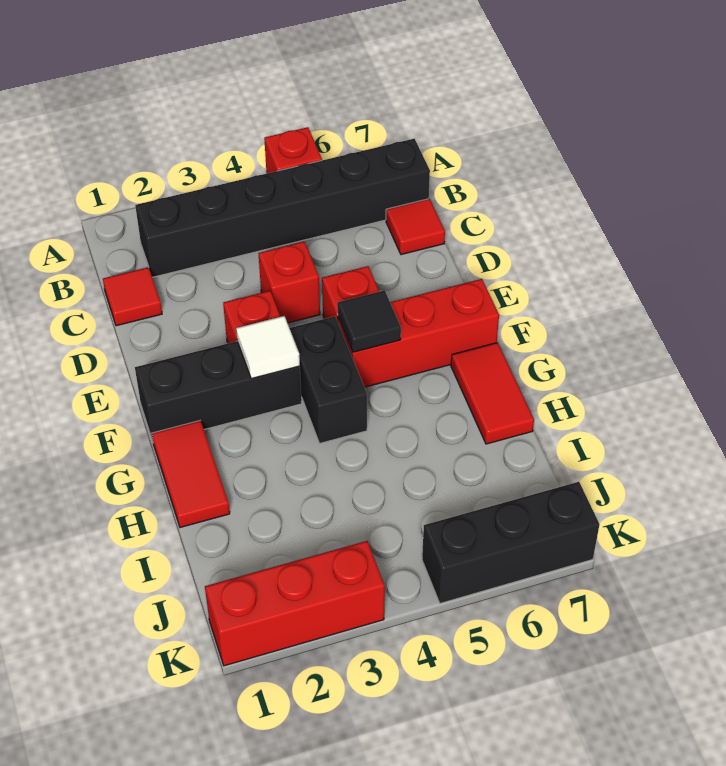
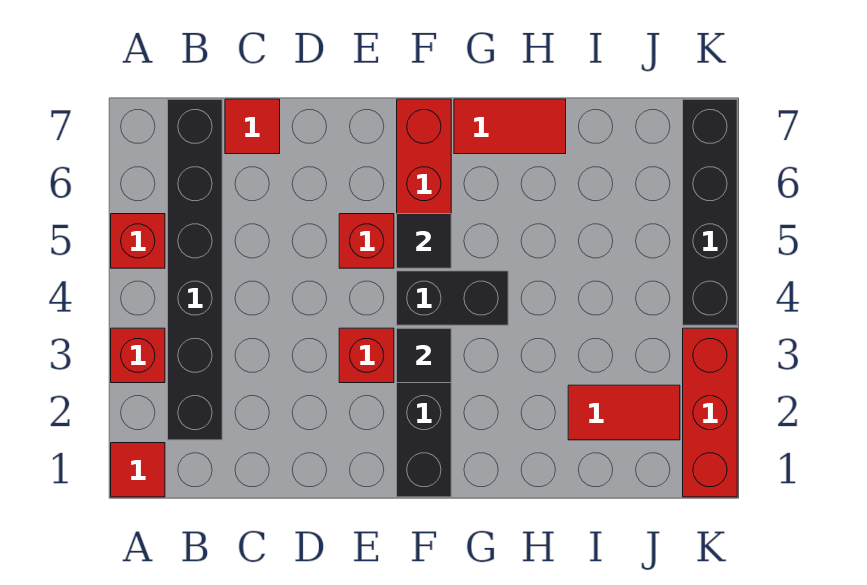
red tile C1 level 1 -> red tile A1 level 1
red brick D4 level 1 -> red brick A3 level 1
white tile F3 level 2 -> black tile F3 level 2
red tile G1:H1 level 1 -> red tile I2:J2 level 1
black brick K5:K7 level 1 -> black brick K4:K7 level 1

